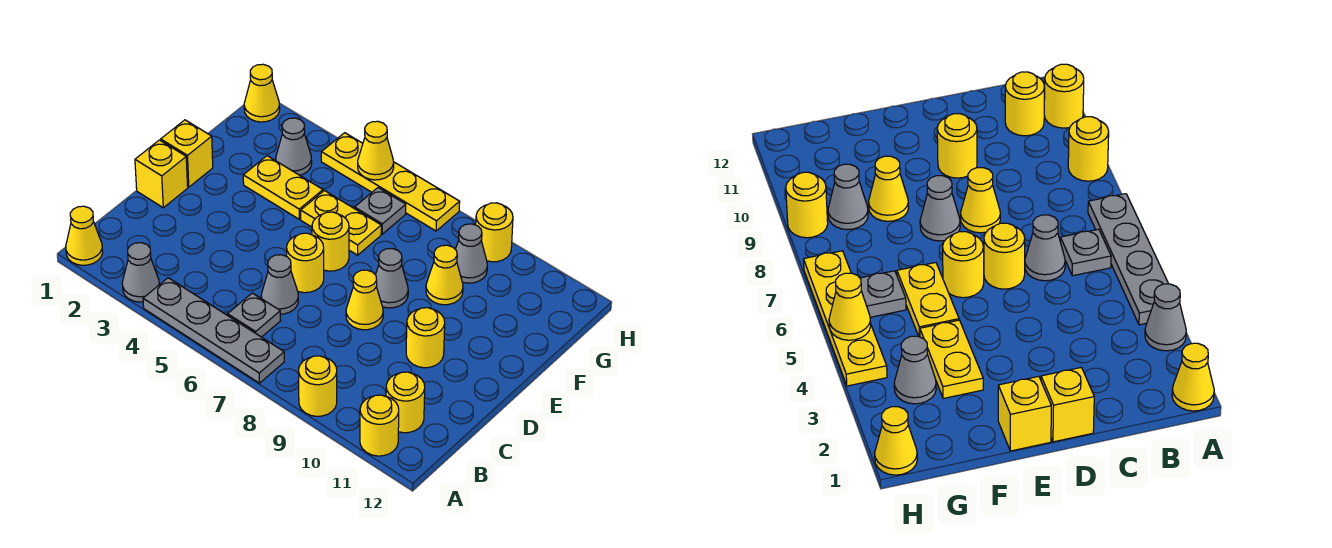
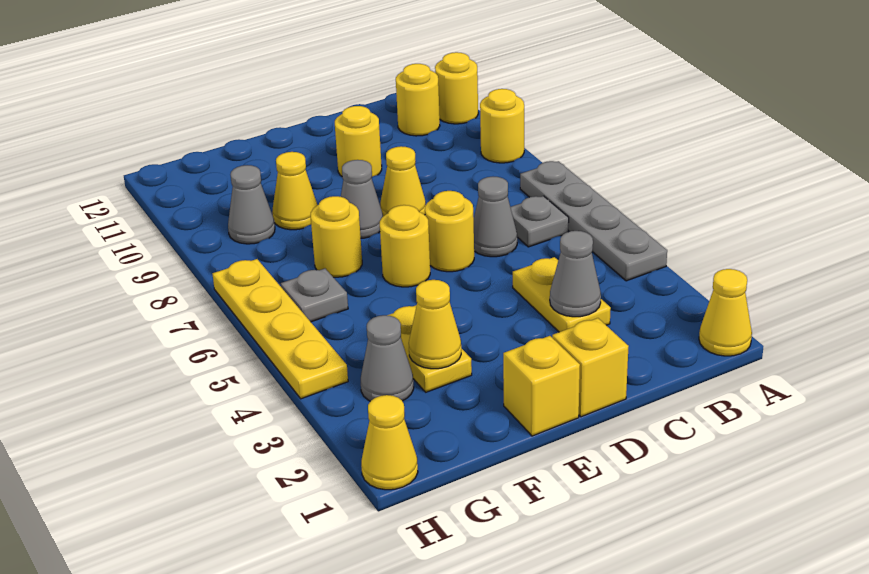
grey cone A3 level 1 -> grey cone C3 level 2
yellow plate F5:F6 level 1 -> yellow plate C3:C4 level 1
yellow cone H5 level 2 -> yellow cone F3 level 2
yellow round brick H9 level 1 -> yellow round brick F7 level 1

